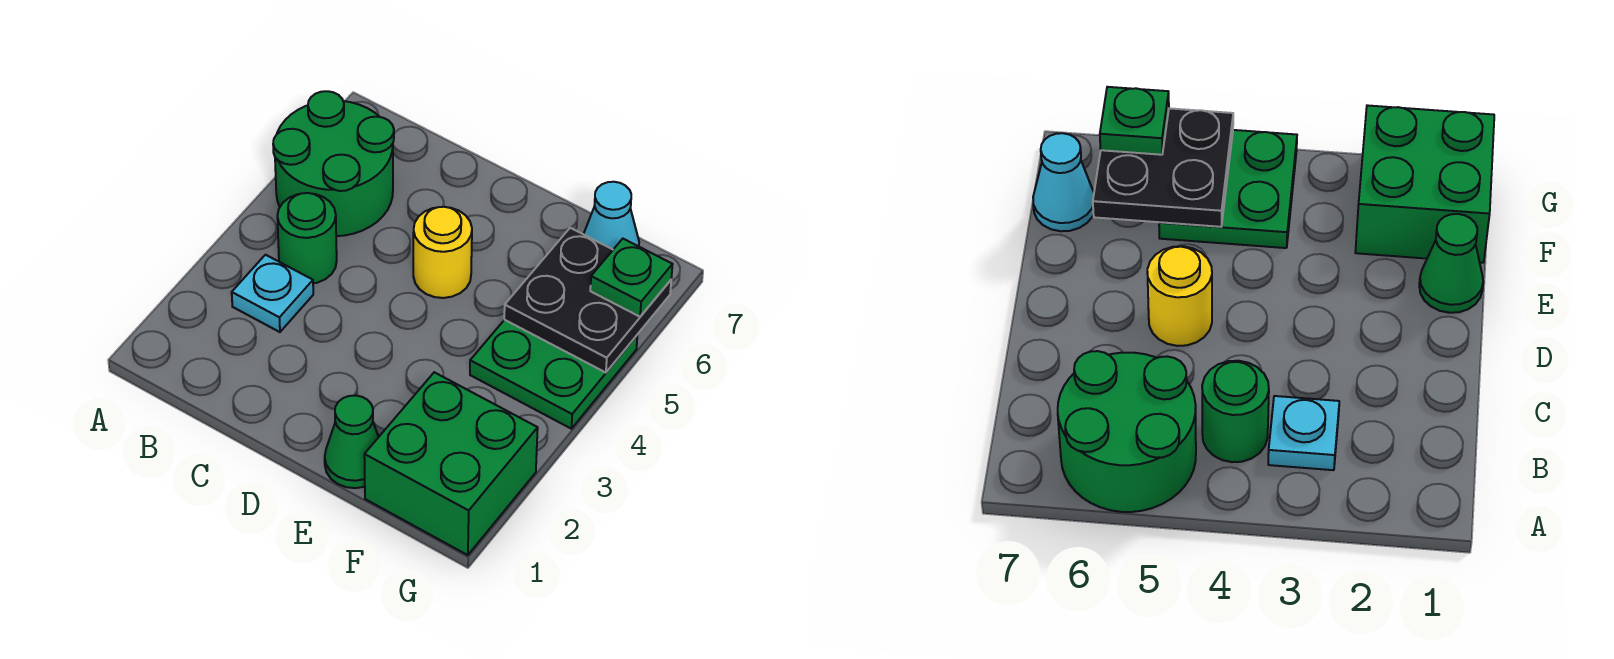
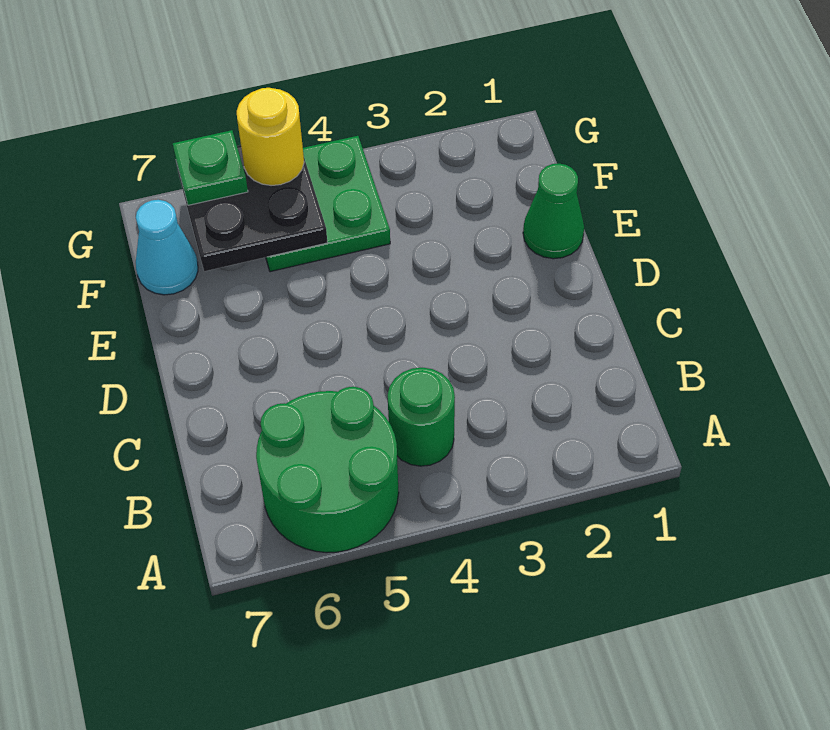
cyan plate B3 level 1 -> none
yellow round brick D5 level 1 -> yellow round brick G5 level 3
green brick F1:G2 level 1 -> none

